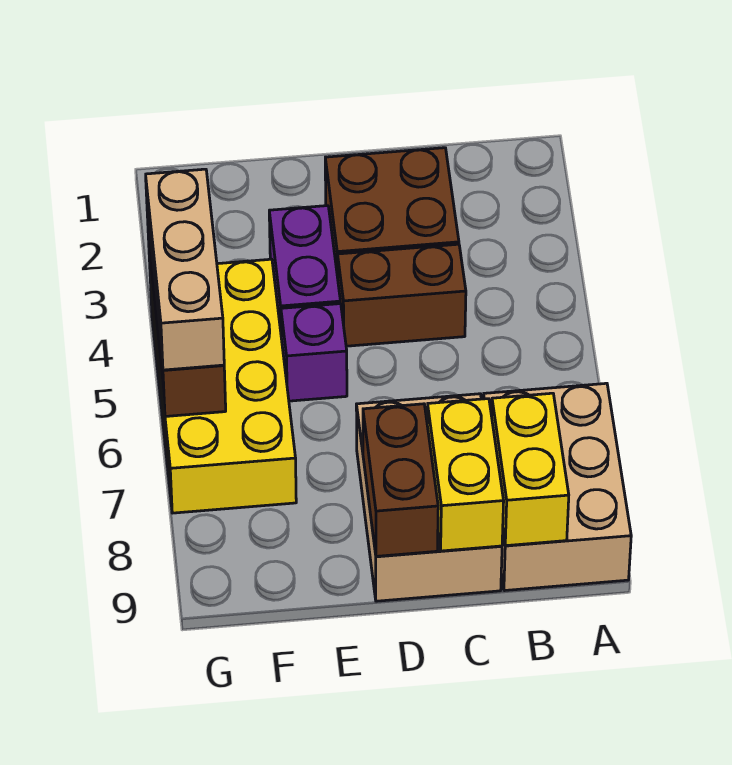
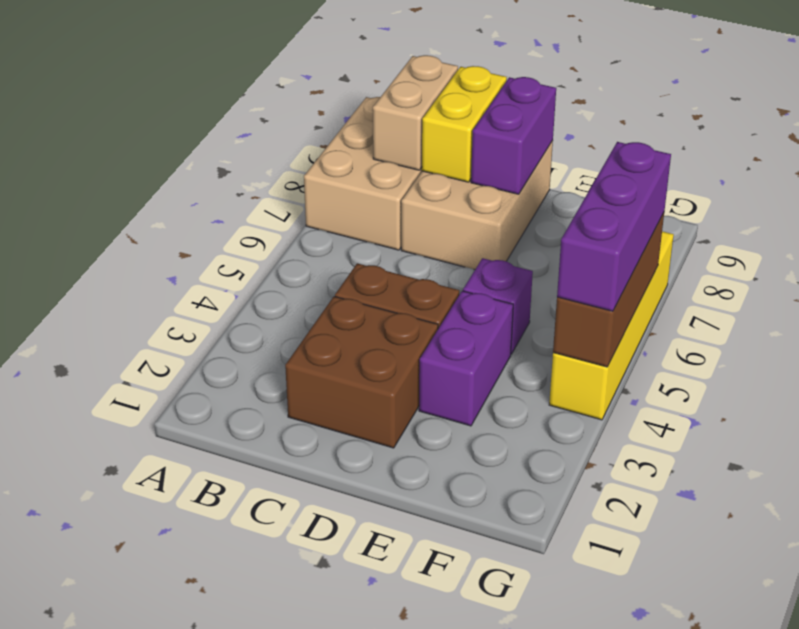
yellow brick B8:B9 level 2 -> tan brick B8:B9 level 2
brown brick D8:D9 level 2 -> purple brick D8:D9 level 2
yellow brick F4:G7 level 1 -> yellow brick G4:G7 level 1
tan brick G4:G6 level 3 -> purple brick G4:G6 level 3

